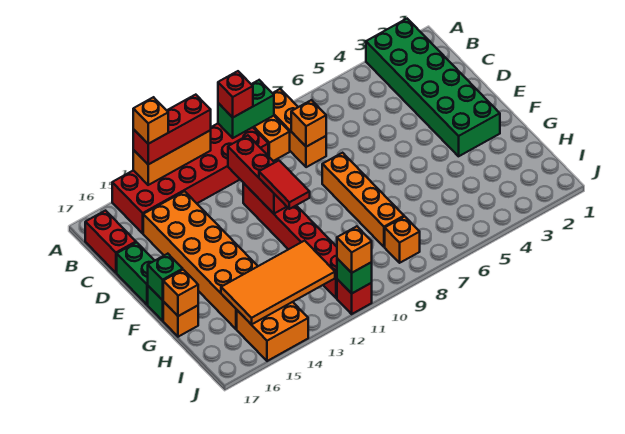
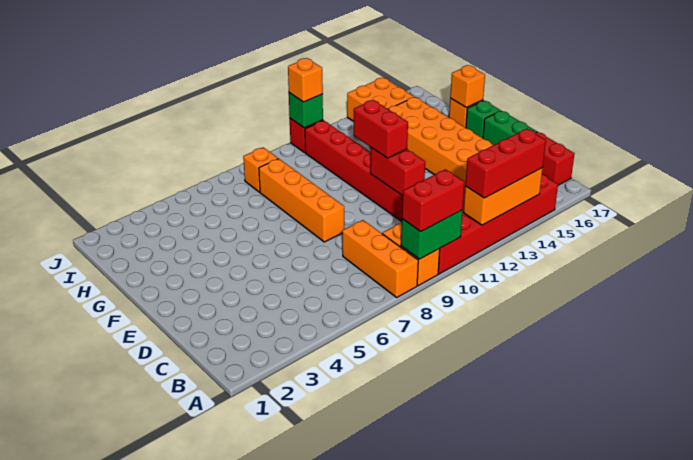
green brick A2:F3 level 1 -> none
red brick A10 level 3 -> red brick A9:A10 level 3
orange brick A14 level 4 -> none
orange brick C8 level 2 -> none
red brick C11:E11 level 2 -> red brick D11:E11 level 2
red tile E11:F11 level 3 -> red brick E11:F11 level 3
green brick F17 level 2 -> none
orange tile H12:I15 level 2 -> none

